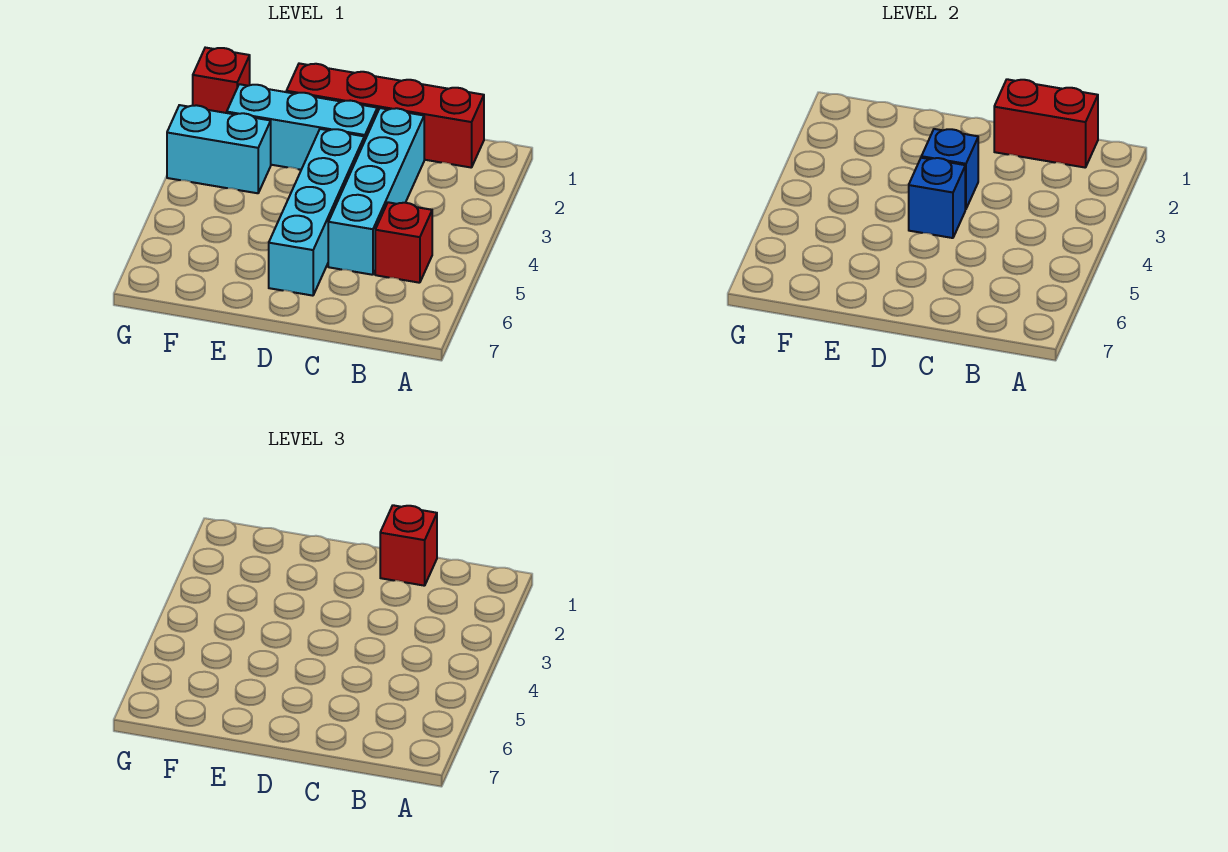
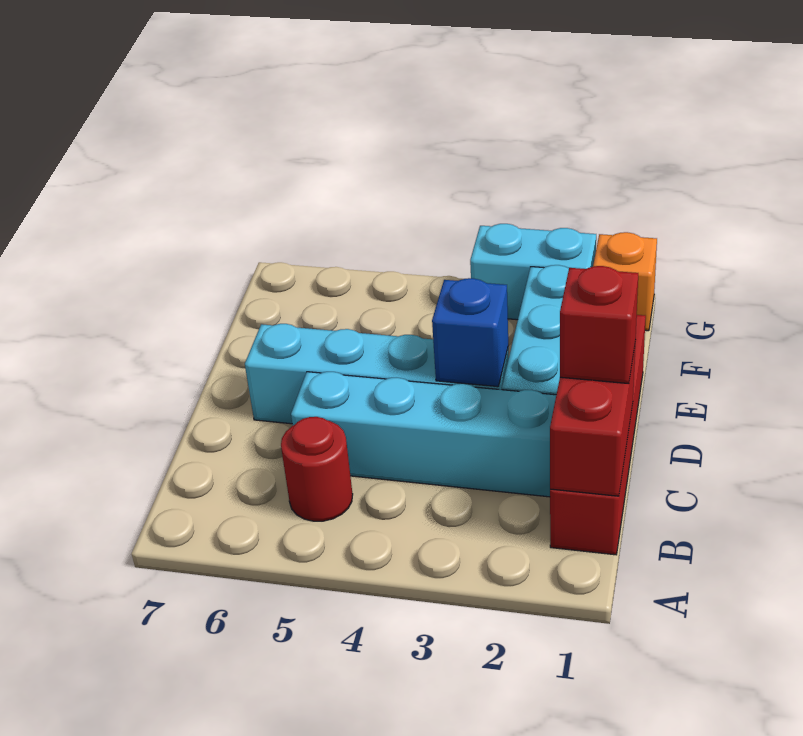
red brick B5 level 1 -> red round brick B5 level 1
blue brick D4 level 2 -> none
cyan brick F3:G3 level 1 -> cyan brick G2:G3 level 1
red brick G1 level 1 -> orange brick G1 level 1

